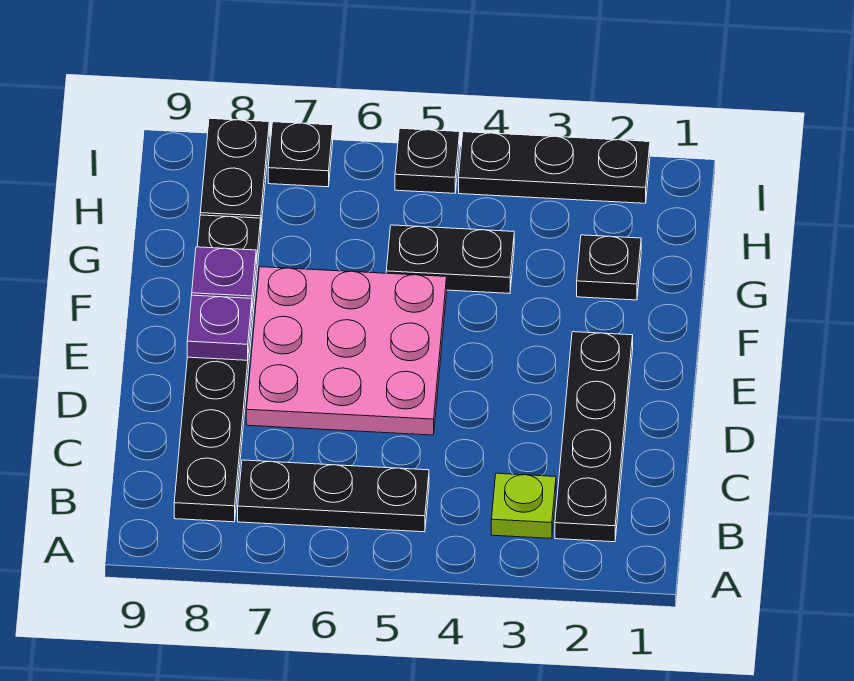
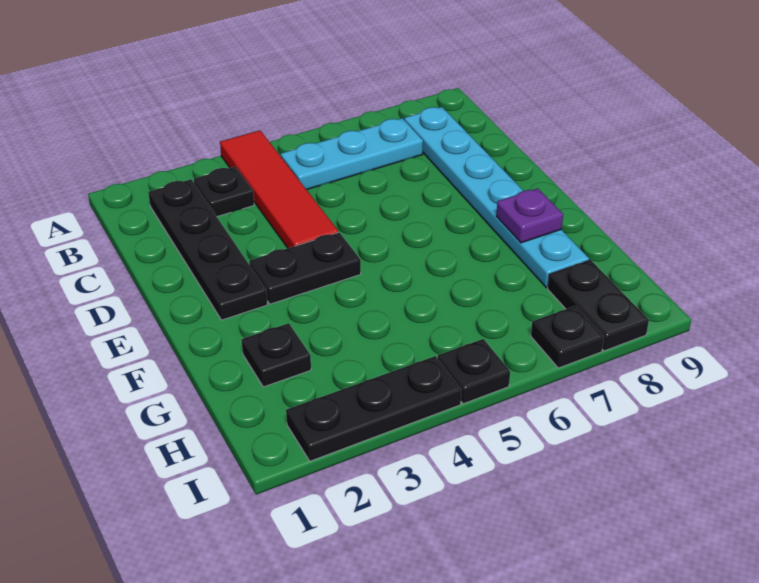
none -> red tile A4:D4 level 1
lime plate B3 level 1 -> black plate B3 level 1
black plate B5:B7 level 1 -> cyan plate B5:B7 level 1
black plate B8:G8 level 1 -> cyan plate B8:G8 level 1
pink plate D5:F7 level 1 -> none
purple plate E8 level 2 -> none
black plate G4:G5 level 1 -> black plate E3:E4 level 1

